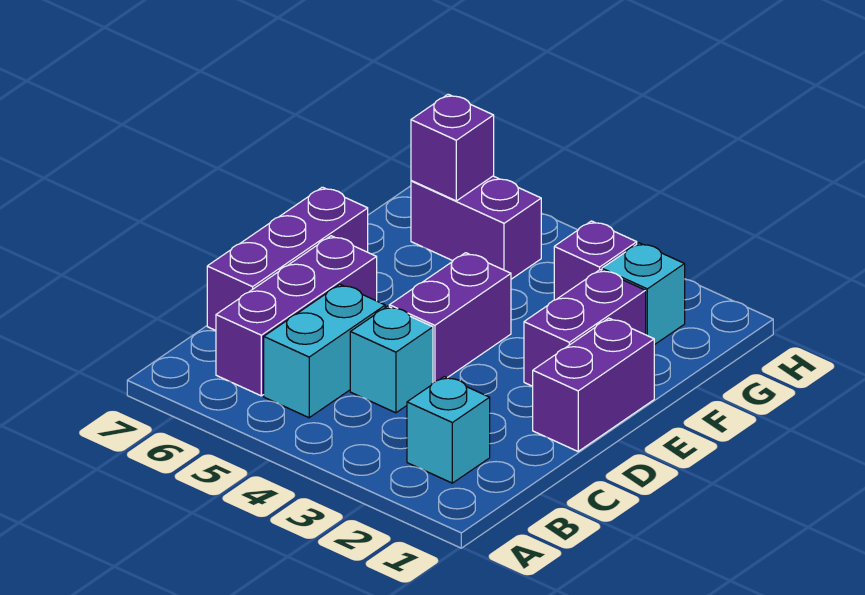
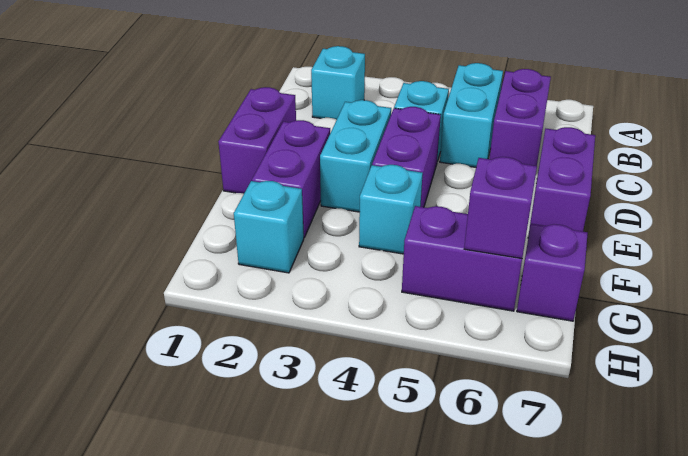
purple brick B6:D6 level 1 -> purple brick B6:C6 level 1
purple brick C7:E7 level 1 -> purple brick D7:E7 level 1
none -> cyan brick D3:E3 level 1
none -> cyan brick F4 level 1
purple brick G3 level 1 -> purple brick G7 level 1

